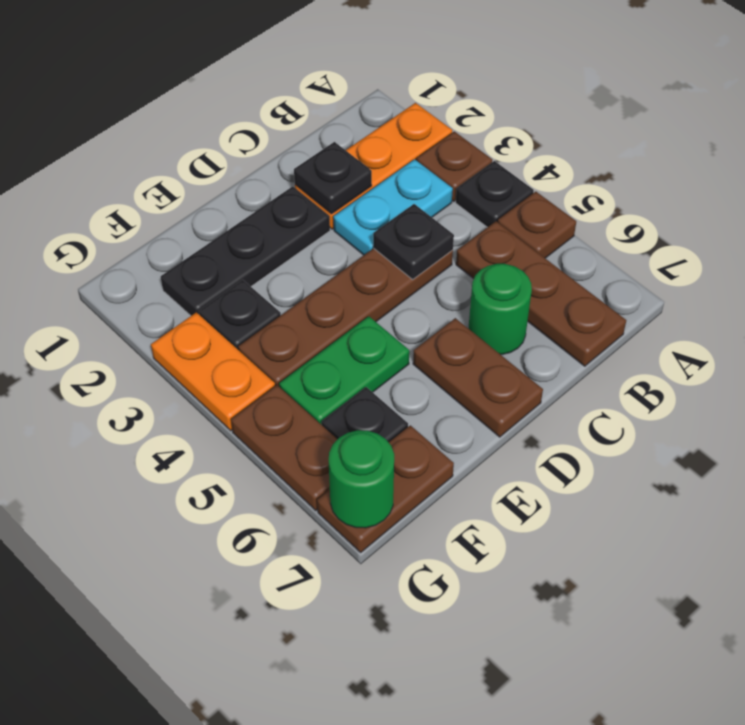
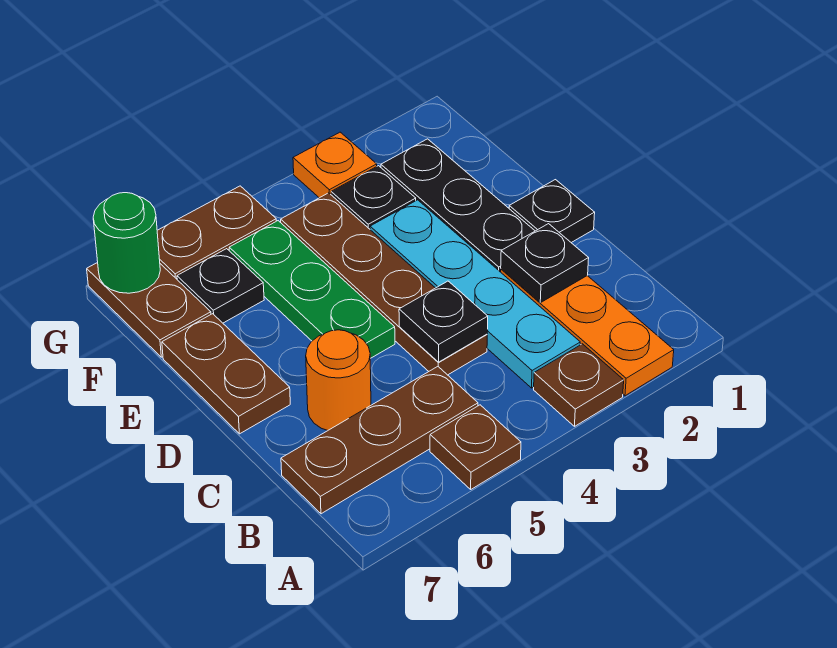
black plate A4 level 1 -> black plate D1 level 1
cyan plate B3:C3 level 1 -> cyan plate B3:E3 level 1
green round brick C6 level 1 -> orange round brick C6 level 1
brown plate D6:D7 level 1 -> brown plate D7:E7 level 1
green plate E5:F5 level 1 -> green plate D5:F5 level 1
orange plate G3:G4 level 1 -> orange plate G3 level 1

